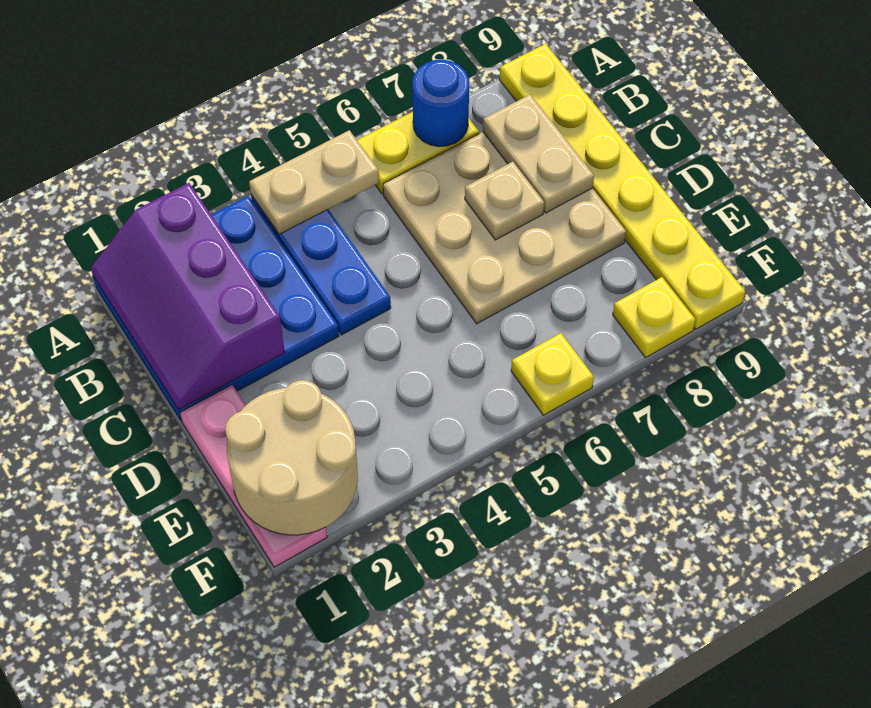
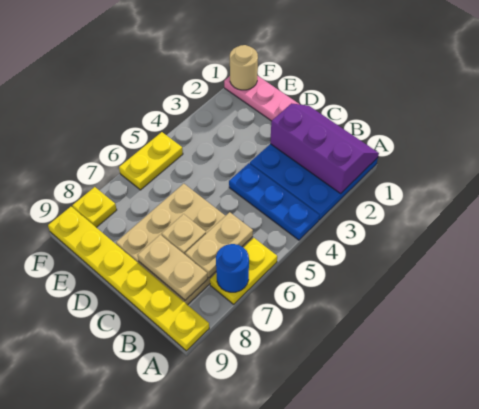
tan plate A4:A5 level 2 -> tan plate B6:B7 level 2
tan round brick E1:F2 level 2 -> tan round brick F1 level 2
yellow plate F6 level 1 -> yellow plate F5:F6 level 1

